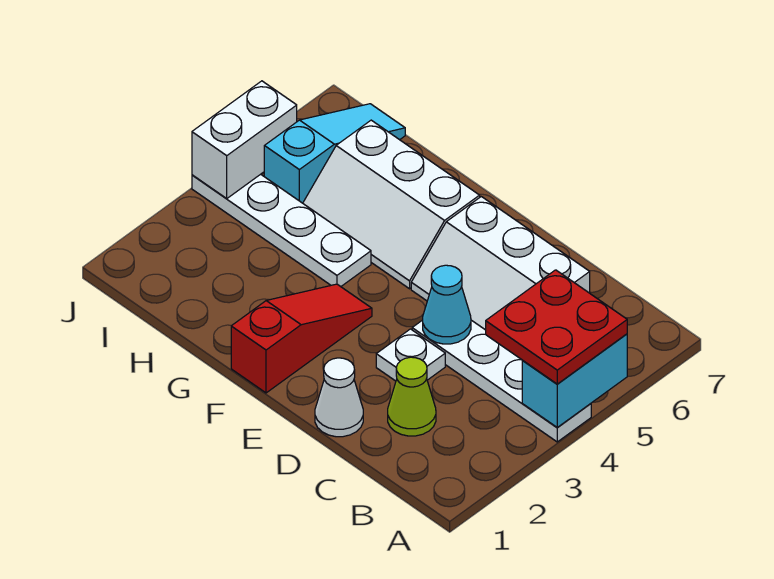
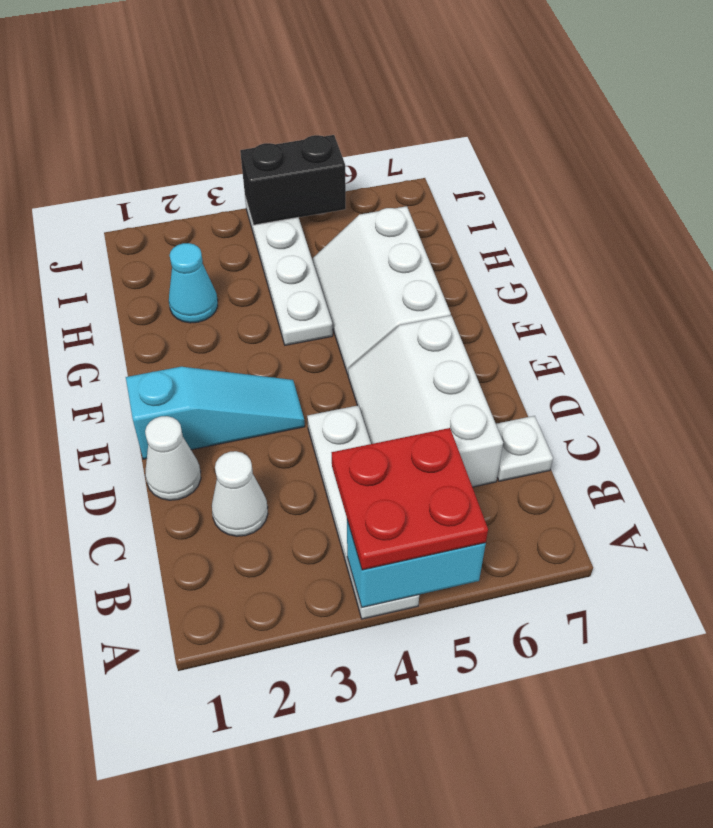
lime cone C2 level 1 -> white cone C2 level 1
white plate D3 level 1 -> white plate C7 level 1
cyan cone D4 level 2 -> cyan cone H2 level 1
red slope F1:F3 level 1 top 1 -> none
cyan slope I5:I7 level 1 top 5 -> cyan slope E1:E3 level 1 top 1
white brick J4:J5 level 2 -> black brick J4:J5 level 2

